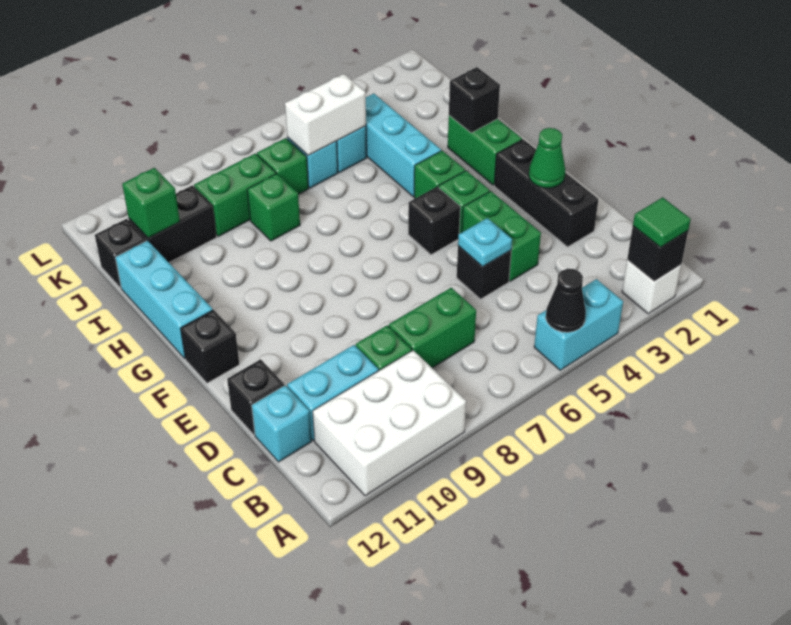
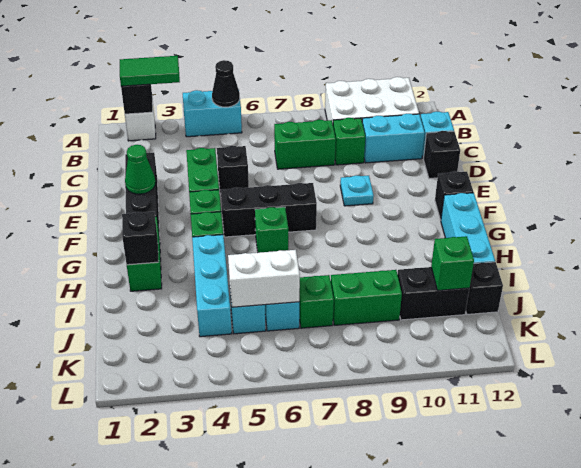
green tile A2 level 3 -> green tile A2:A3 level 3
cyan plate D5 level 2 -> cyan plate E9 level 1
black brick F5 level 1 -> black brick F5:F7 level 1
green brick I8 level 1 -> green brick G6 level 1

